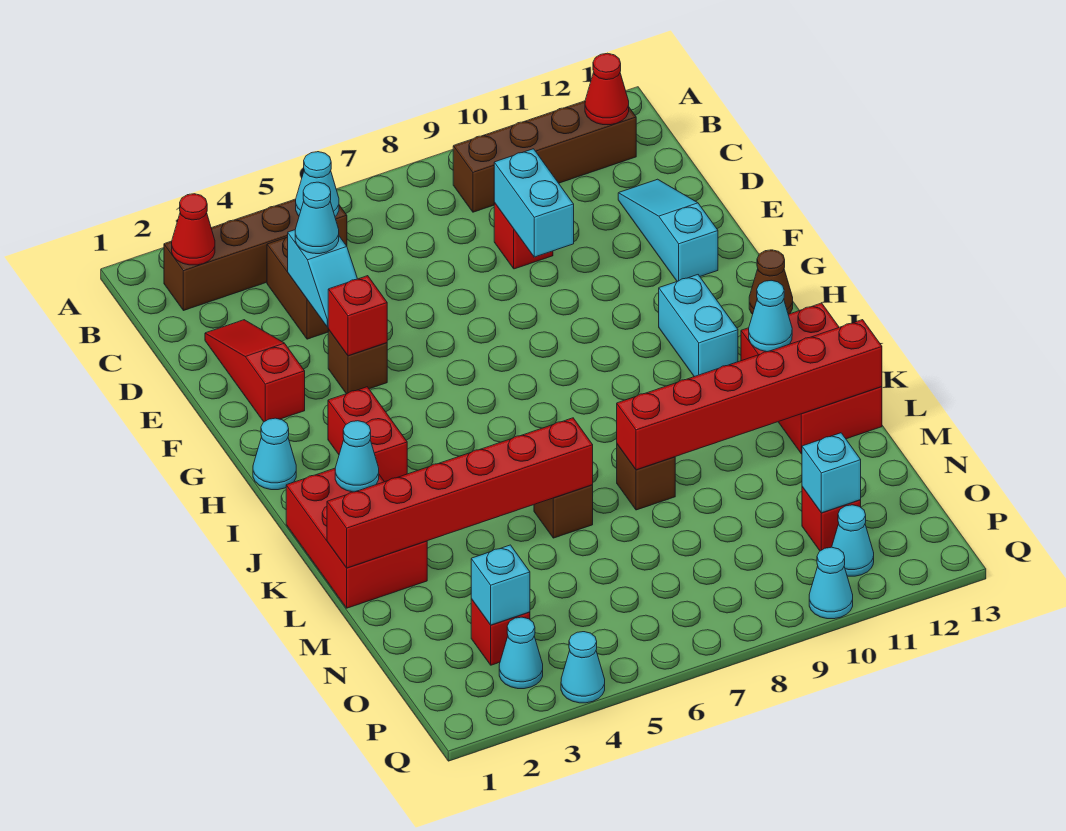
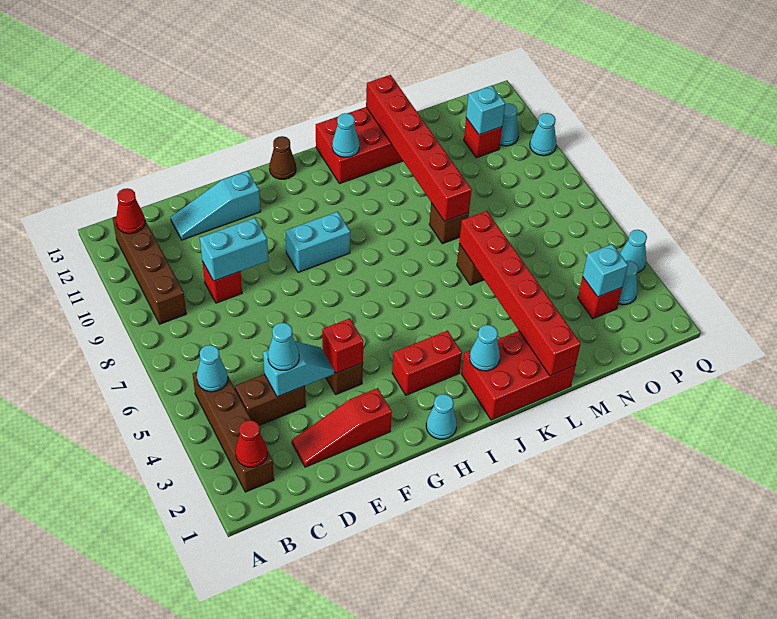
cyan brick H11:I11 level 1 -> cyan brick G9:H9 level 1

